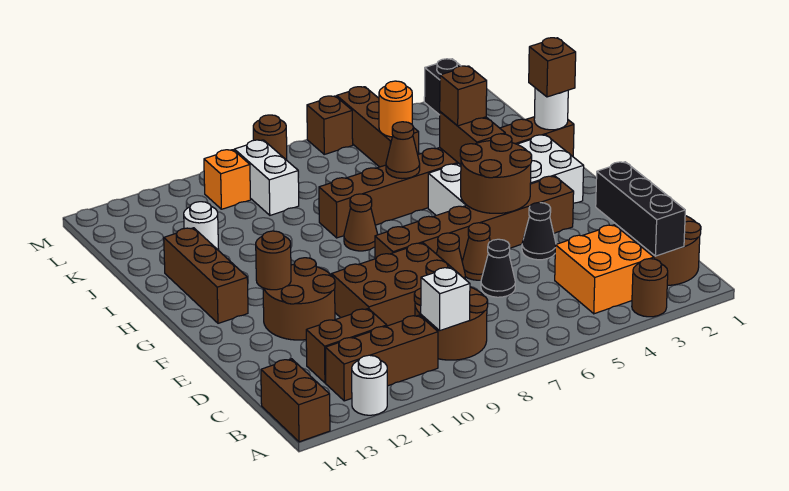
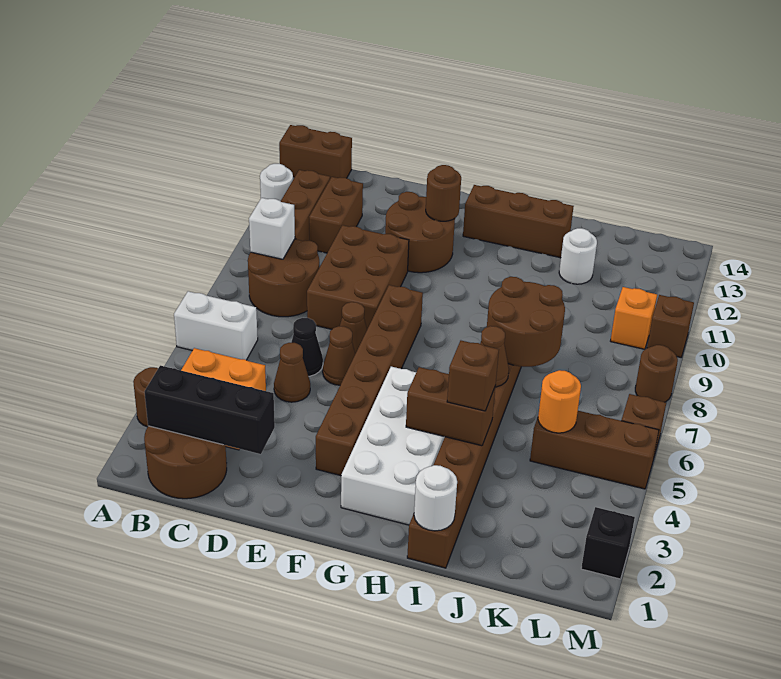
black cone E4 level 1 -> none
brown round brick F4:G5 level 2 -> brown round brick I7:J8 level 2
brown cone H8 level 1 -> brown cone D5 level 1
brown brick I1 level 3 -> brown brick M10 level 1
white brick K9:L9 level 1 -> white brick A6:B6 level 1

